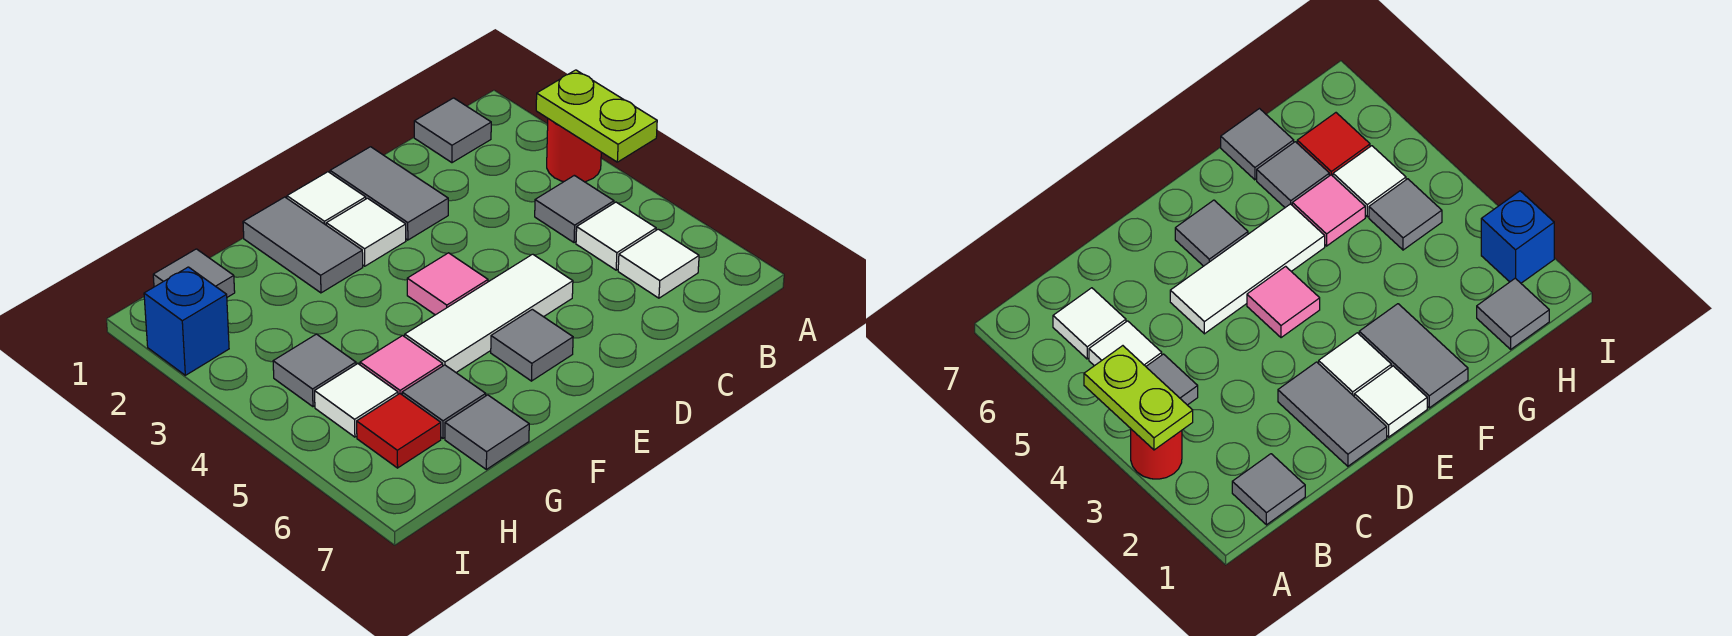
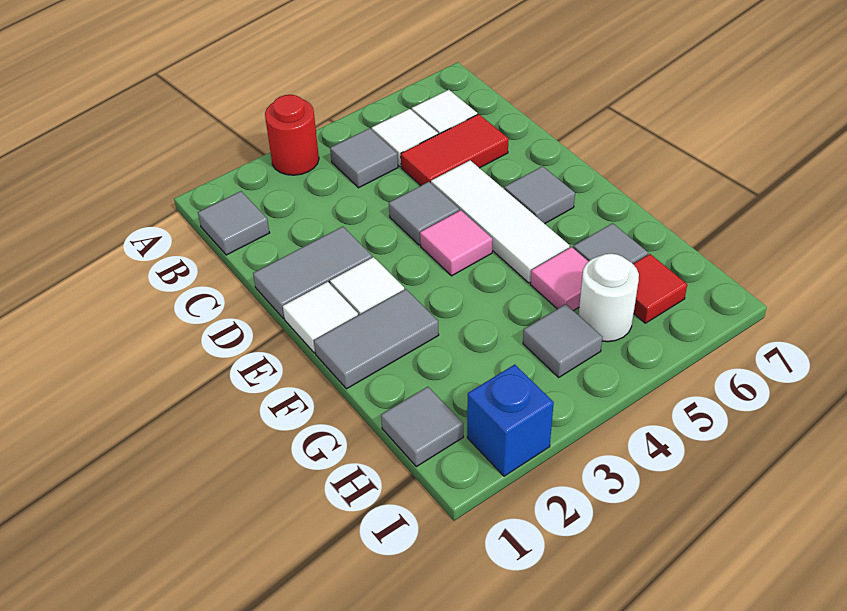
lime plate A3:A4 level 2 -> none
none -> red tile C5:C6 level 1
grey tile G7 level 1 -> grey tile D4 level 1
white tile H5 level 1 -> white round brick H5 level 1

